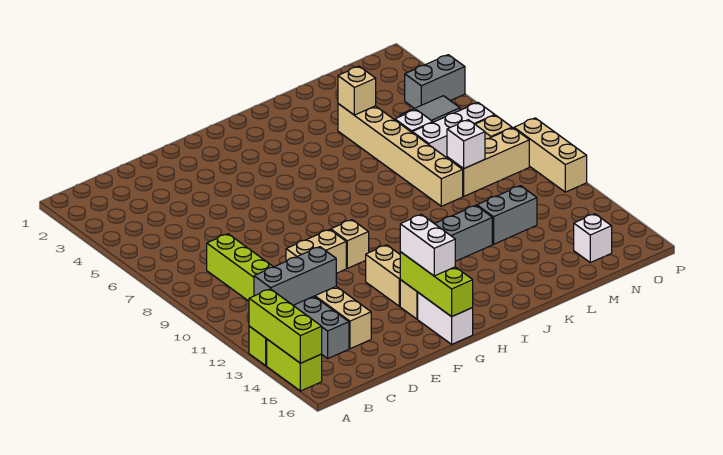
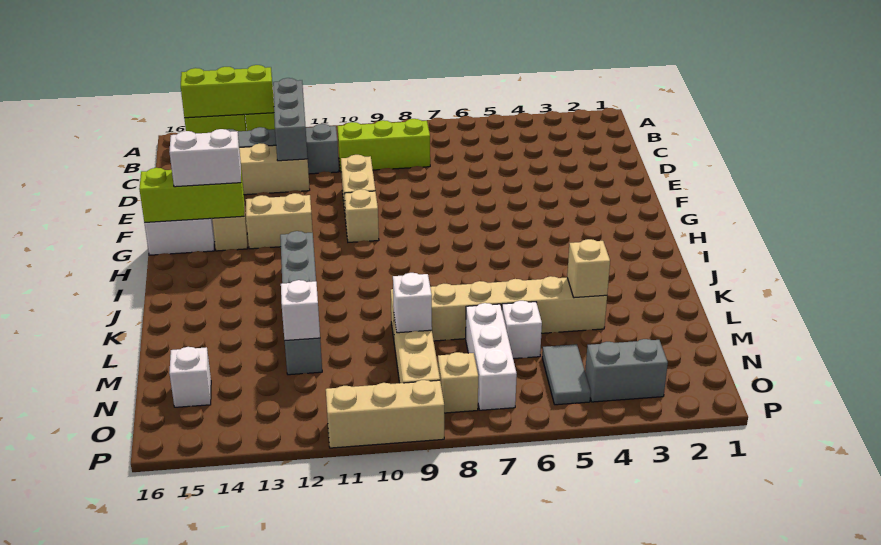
none -> white brick M12 level 2
grey brick O4:P4 level 1 -> grey brick O3:O4 level 1

